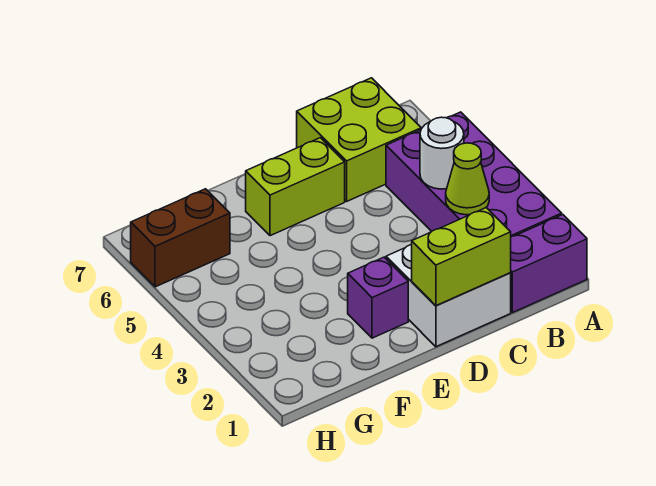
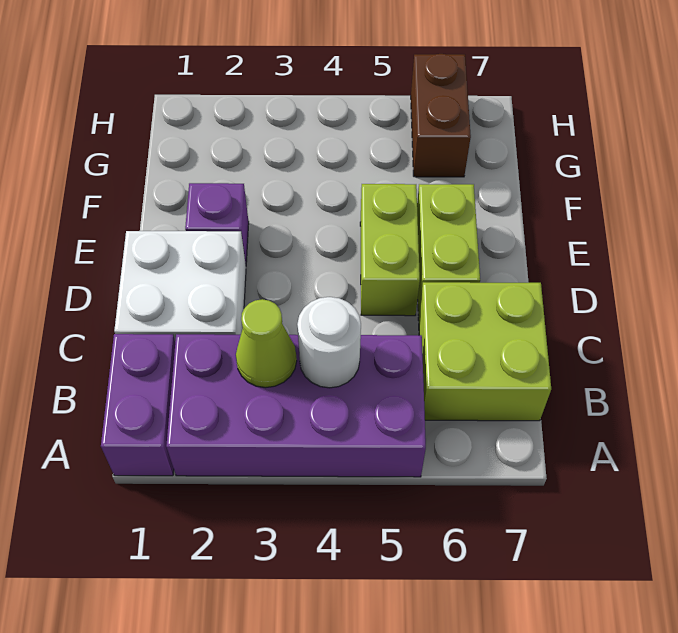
lime brick C1:D1 level 2 -> lime brick D5:E5 level 1

